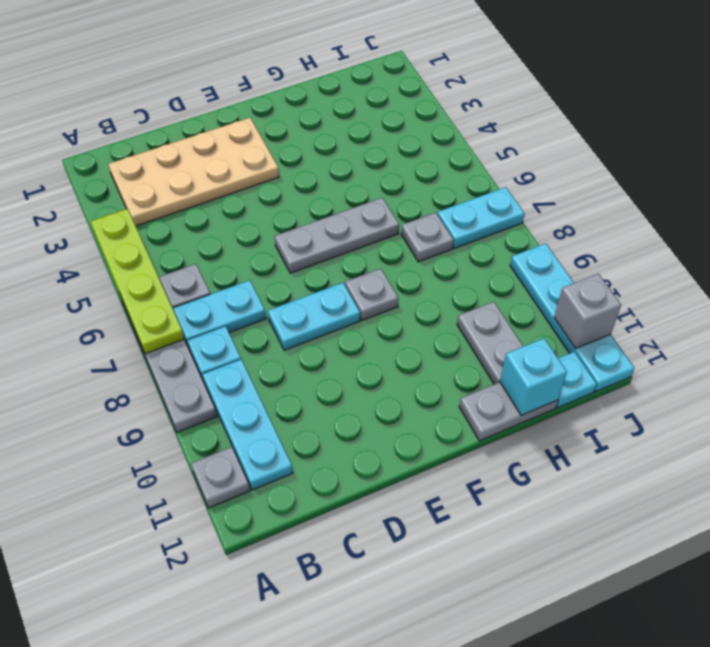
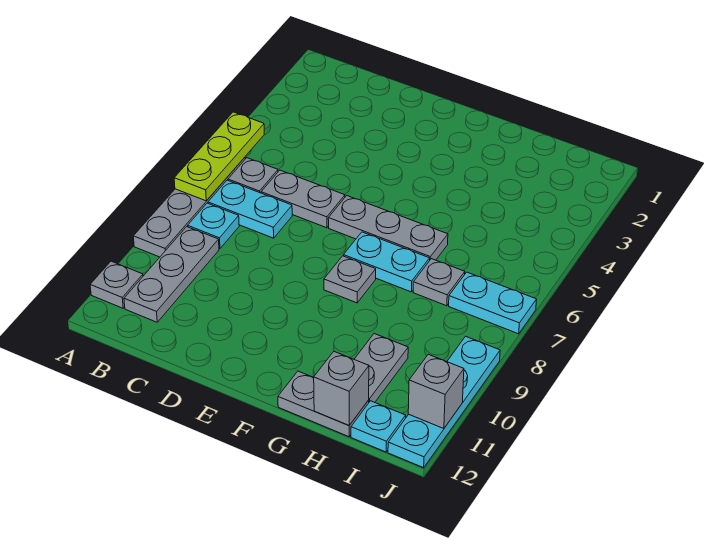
lime plate A4:A7 level 2 -> lime plate A5:A7 level 2
tan plate B2:E3 level 1 -> none
cyan plate B9:B11 level 1 -> grey plate B9:B11 level 1
none -> grey plate C6:D6 level 1
cyan plate D8:E8 level 1 -> cyan plate F7:G7 level 1
cyan brick H12 level 2 -> grey brick H12 level 2

